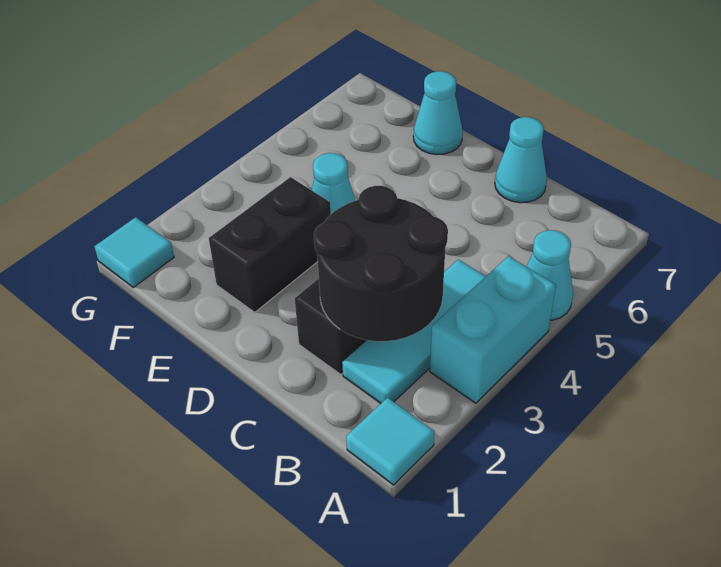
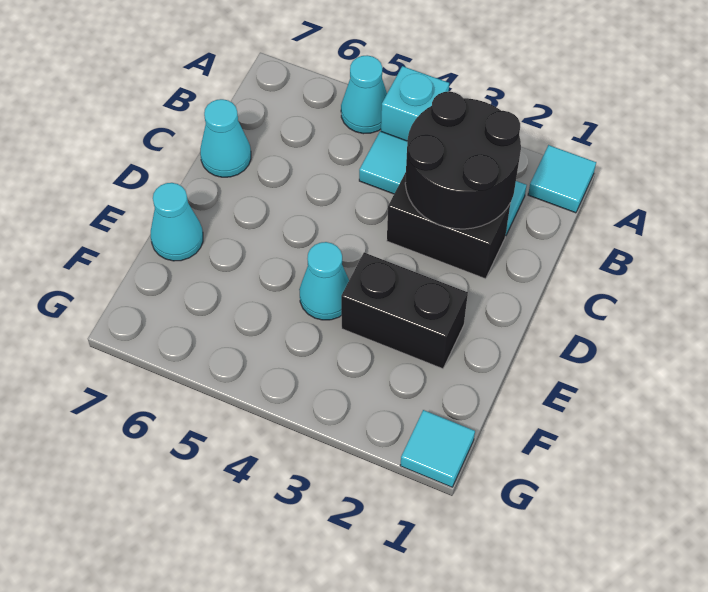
cyan brick A3:A4 level 1 -> cyan brick A4 level 1

